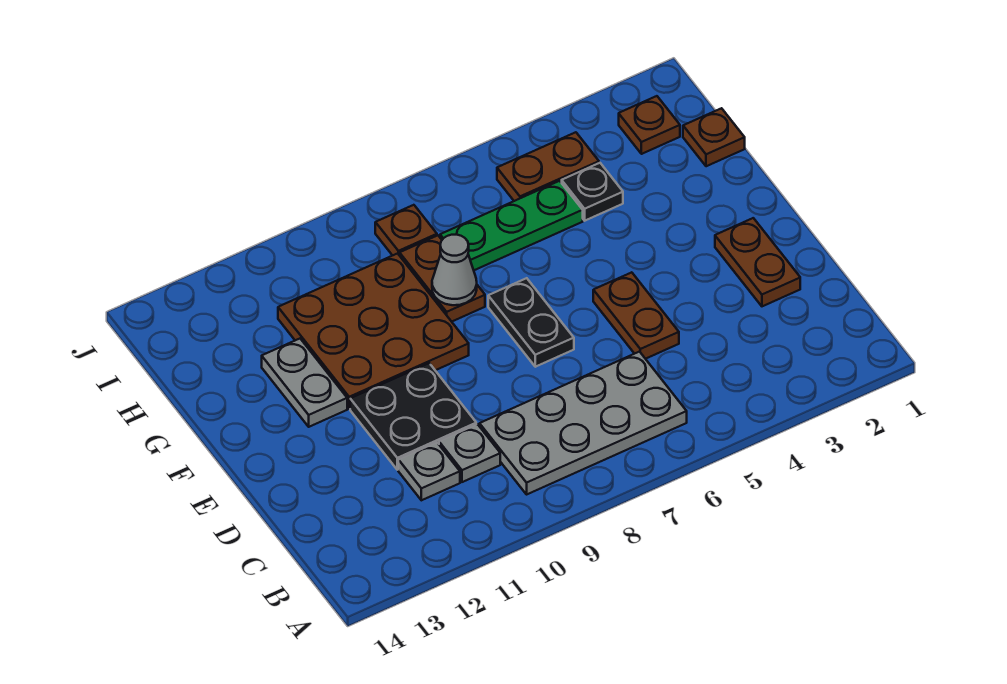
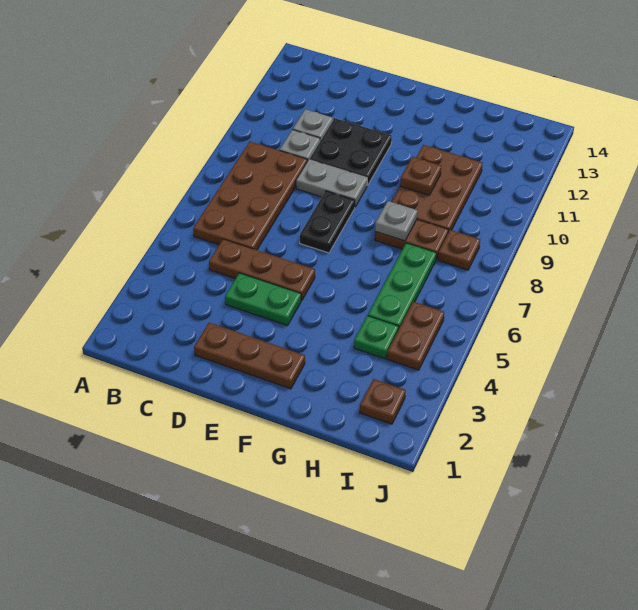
grey plate B6:C9 level 1 -> brown plate B6:C9 level 1
brown plate D2:E2 level 1 -> brown plate D2:F2 level 1
none -> green plate D4:E4 level 1
brown plate D5:E5 level 1 -> brown plate C5:E5 level 1
black plate E7:F7 level 1 -> black plate E7:E8 level 1
brown plate F9:H11 level 1 -> brown plate G9:H11 level 1
grey plate F12:G12 level 1 -> grey plate D9:E9 level 1
grey cone G8 level 2 -> grey plate G8 level 2
brown plate H1 level 1 -> brown plate G10 level 2
black plate H4 level 1 -> green plate H4 level 1

